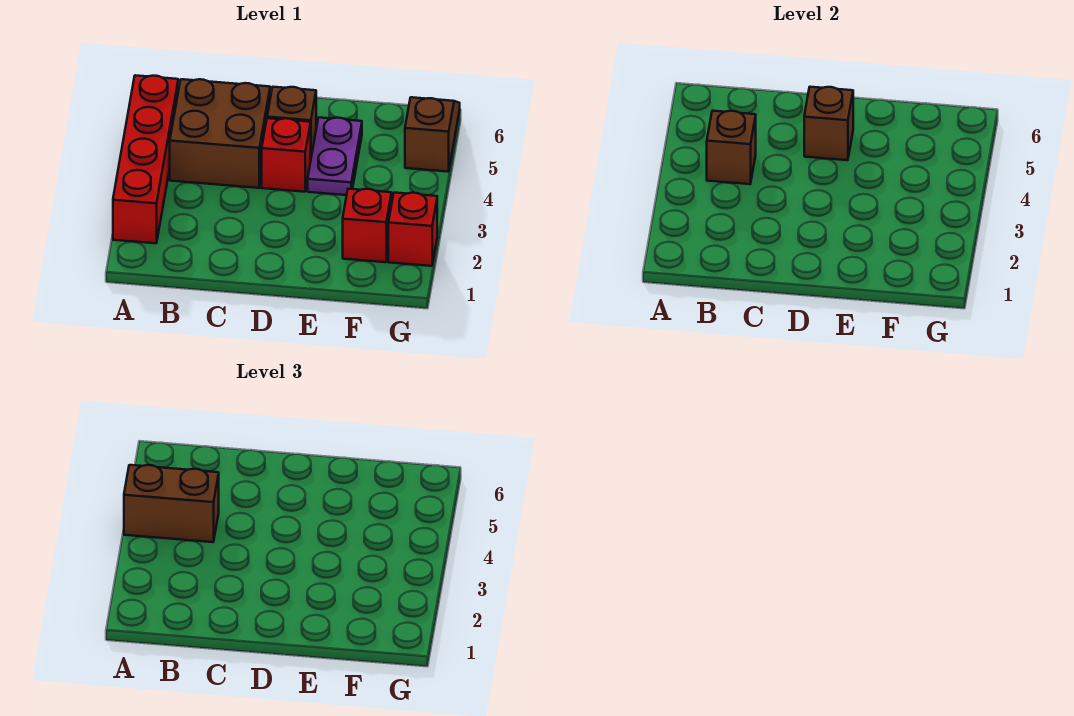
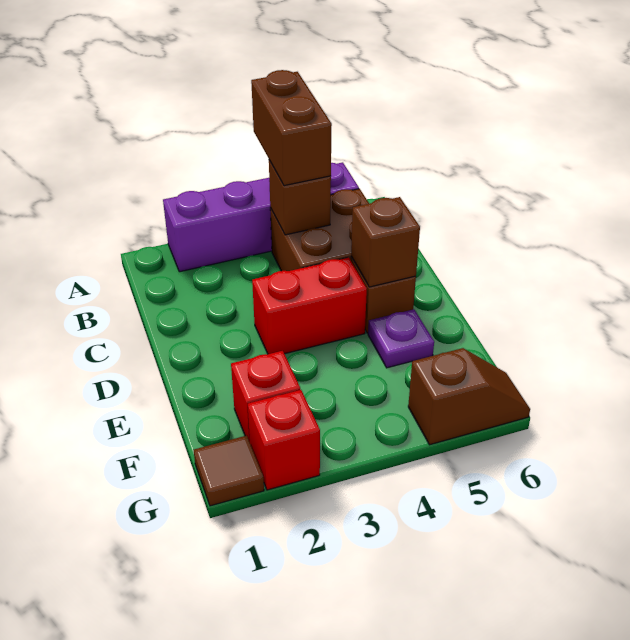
red brick A2:A5 level 1 -> purple brick A2:A5 level 1
red brick D4 level 1 -> red brick D3:D4 level 1
purple plate E4:E5 level 1 -> purple plate E5 level 1
none -> brown tile G1 level 1

